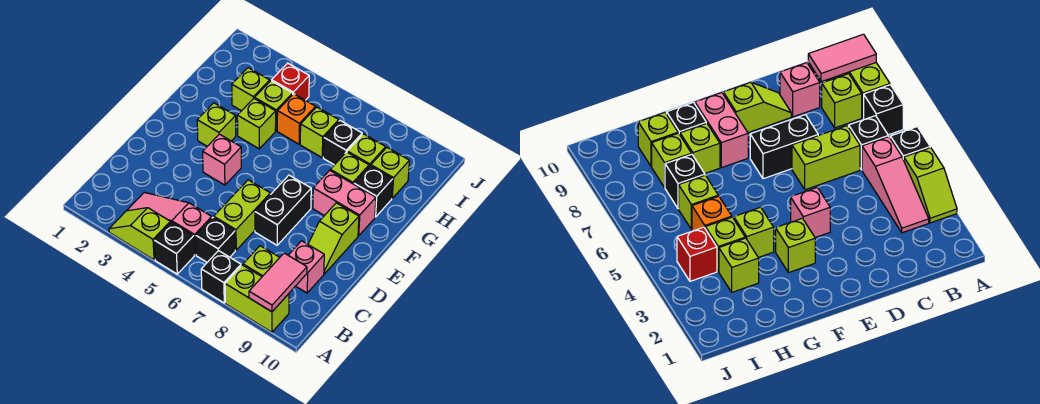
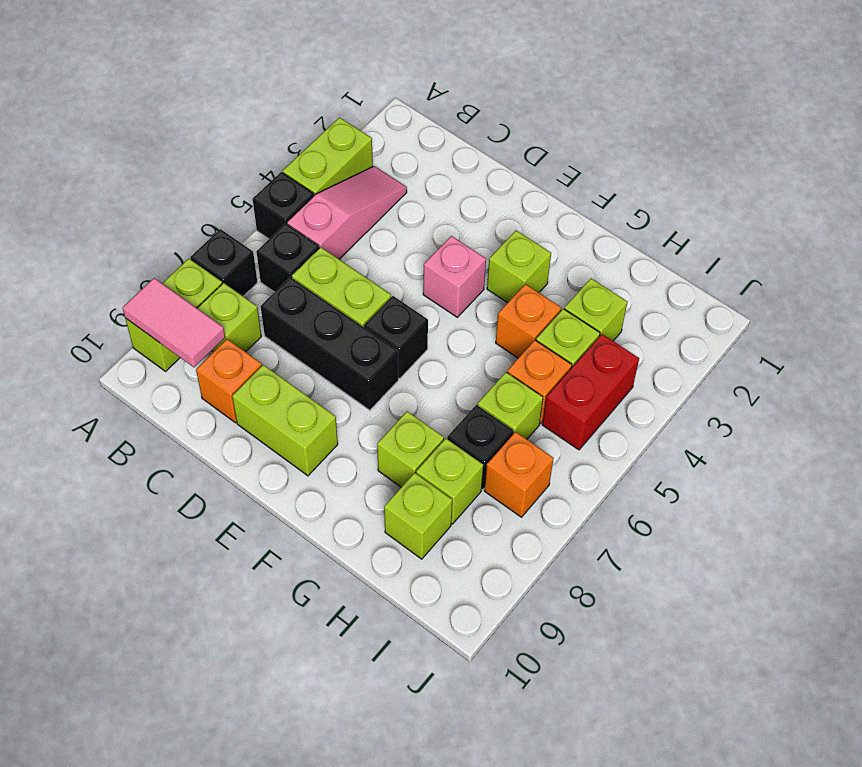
lime slope A3:A4 level 1 top 4 -> lime brick A3:A4 level 1
pink brick C9 level 1 -> orange brick C9 level 1
black brick D7:E7 level 1 -> black brick C7:E7 level 1
lime slope D9:E9 level 1 top E -> lime brick D9:E9 level 1
pink brick F8:F9 level 1 -> none
lime brick G4 level 1 -> orange brick G4 level 1
black brick G9 level 1 -> black brick E6 level 1
red brick I4 level 1 -> red brick I4:I5 level 1
none -> orange brick I7 level 1

